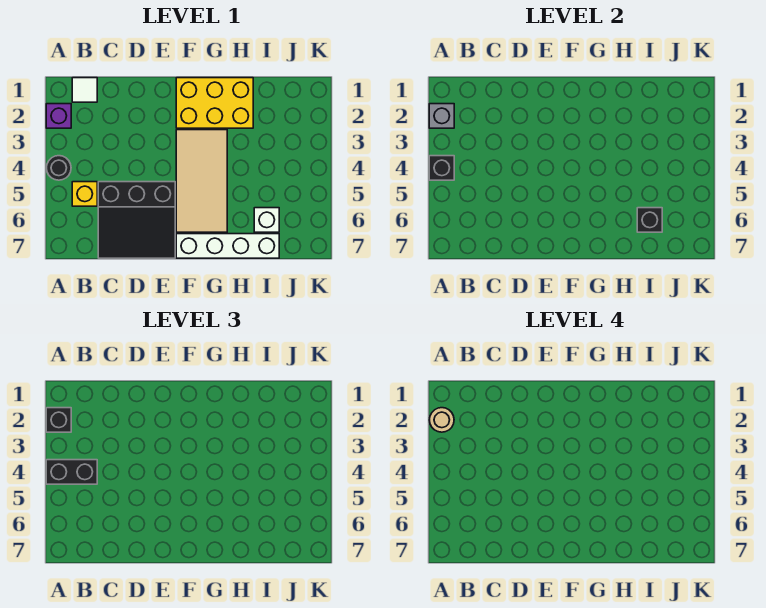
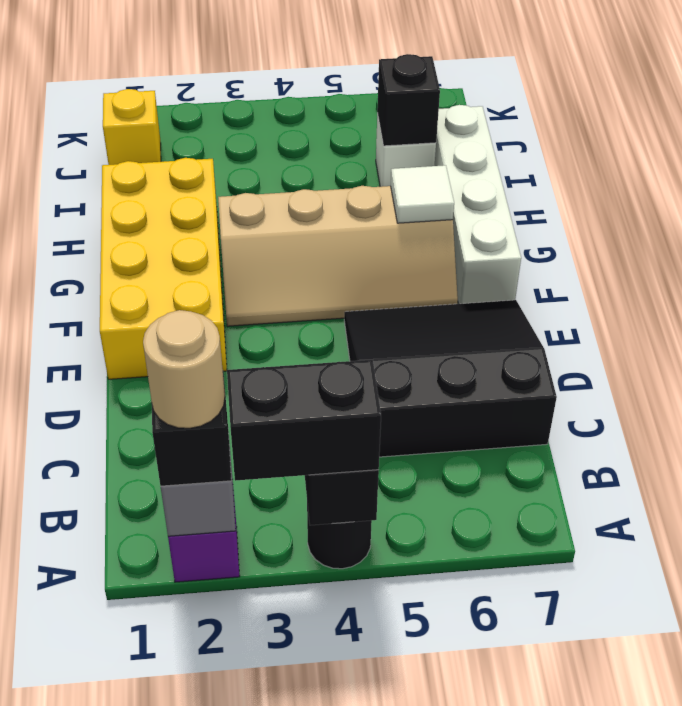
black brick A4:B4 level 3 -> black brick A3:A4 level 3
white tile B1 level 1 -> white tile G6 level 2
yellow brick B5 level 1 -> yellow brick J1 level 1
black slope C5:E7 level 1 top 5 -> black slope C5:E7 level 1 top C
yellow brick F1:H2 level 1 -> yellow brick E1:H2 level 1
tan tile F3:G6 level 1 -> tan slope F3:G6 level 1 top G

